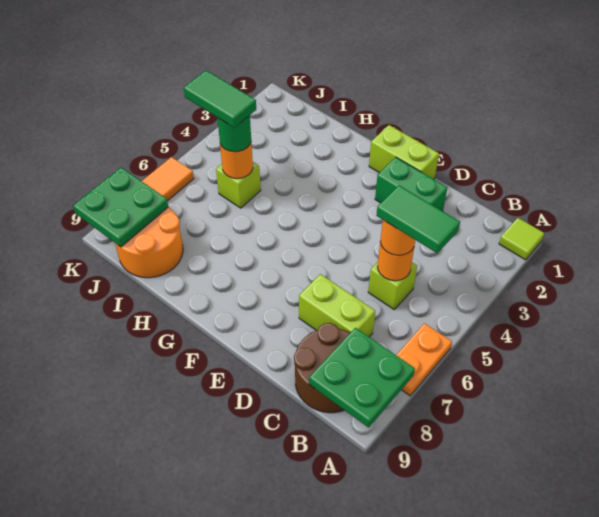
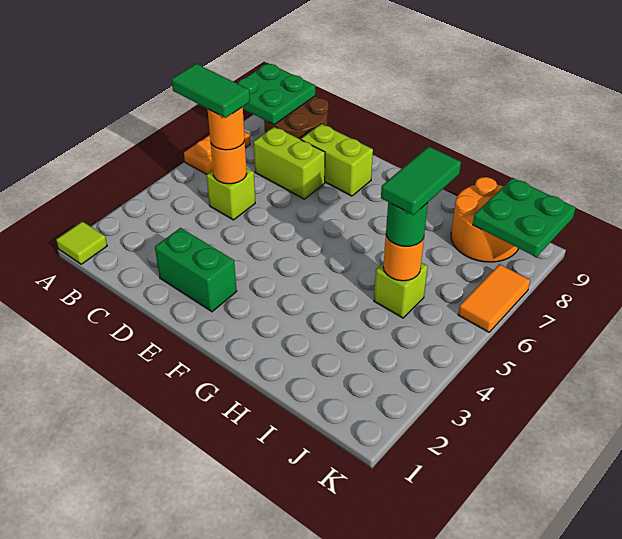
lime brick E1:F1 level 1 -> lime brick D8:E8 level 1
green tile I5:J5 level 4 -> green tile I5:I6 level 4

